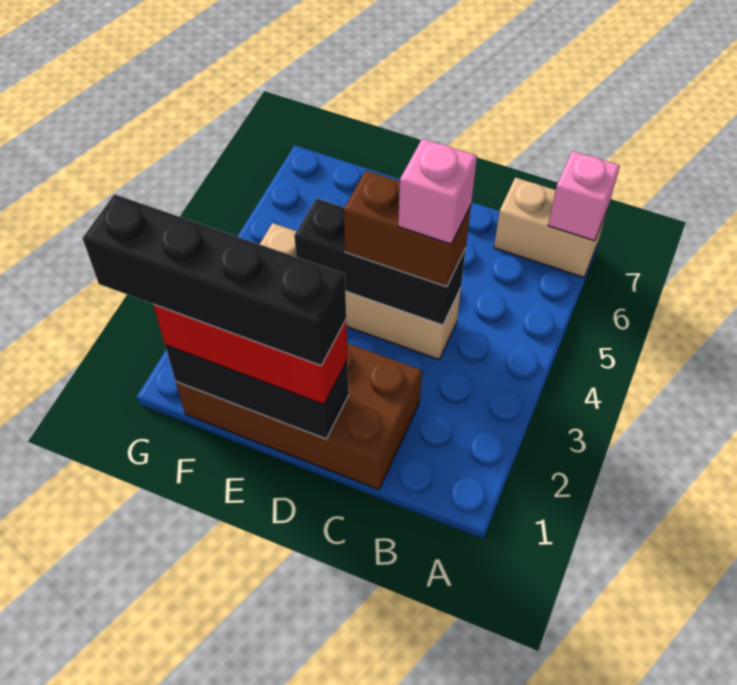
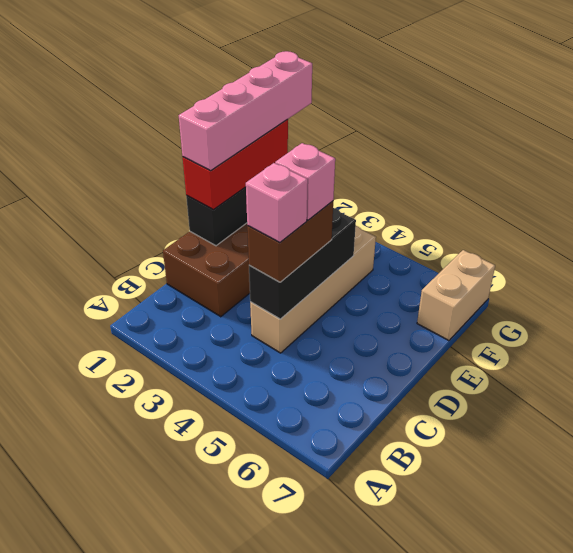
tan brick A7:B7 level 1 -> tan brick F7:G7 level 1
pink brick A7 level 2 -> pink brick D4 level 4
black brick D1:G1 level 4 -> pink brick D1:G1 level 4

